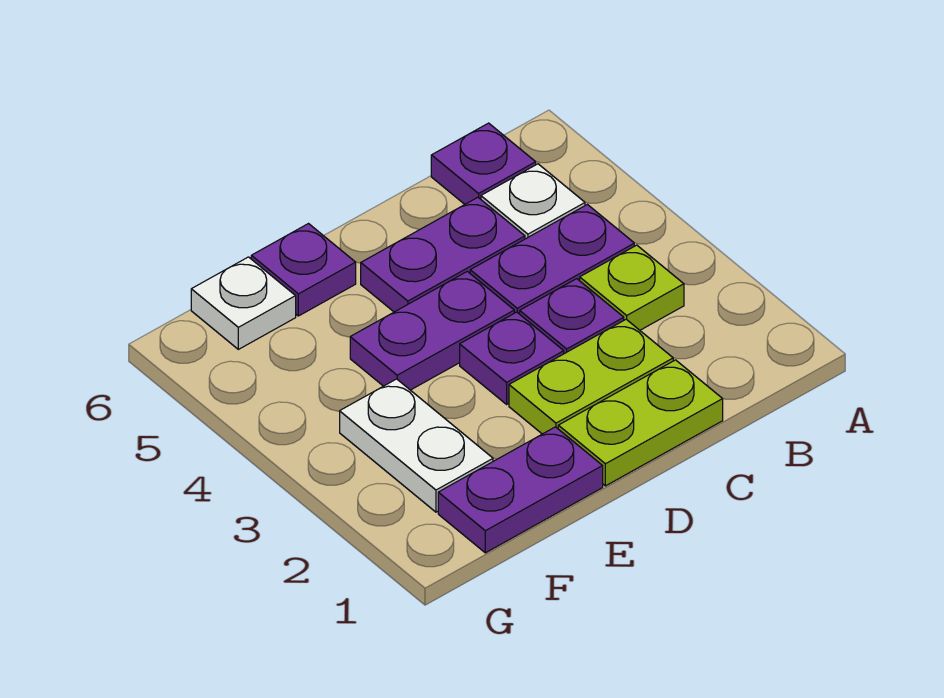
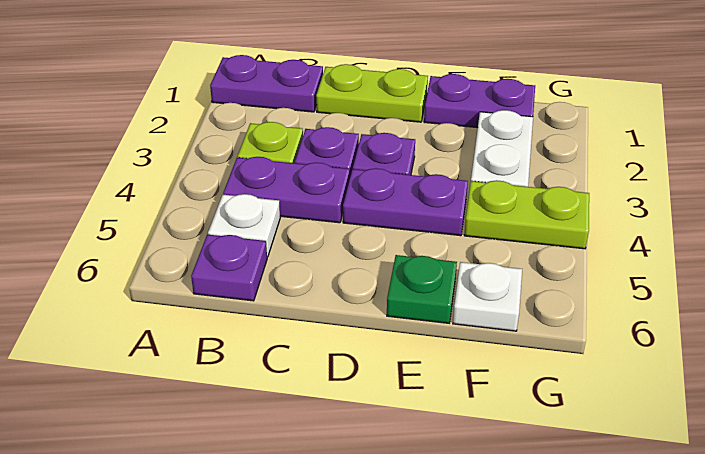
lime plate C2:D2 level 1 -> lime plate F4:G4 level 1
purple plate C5:D5 level 1 -> purple plate A1:B1 level 1
purple plate E6 level 1 -> green plate E6 level 1

